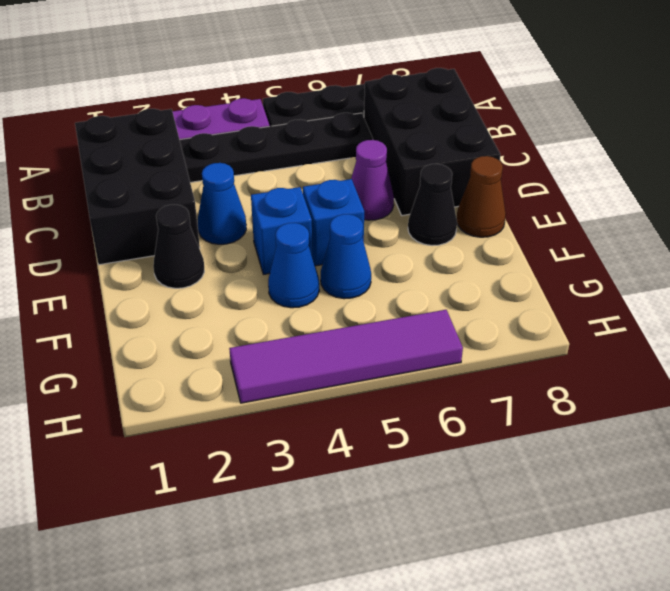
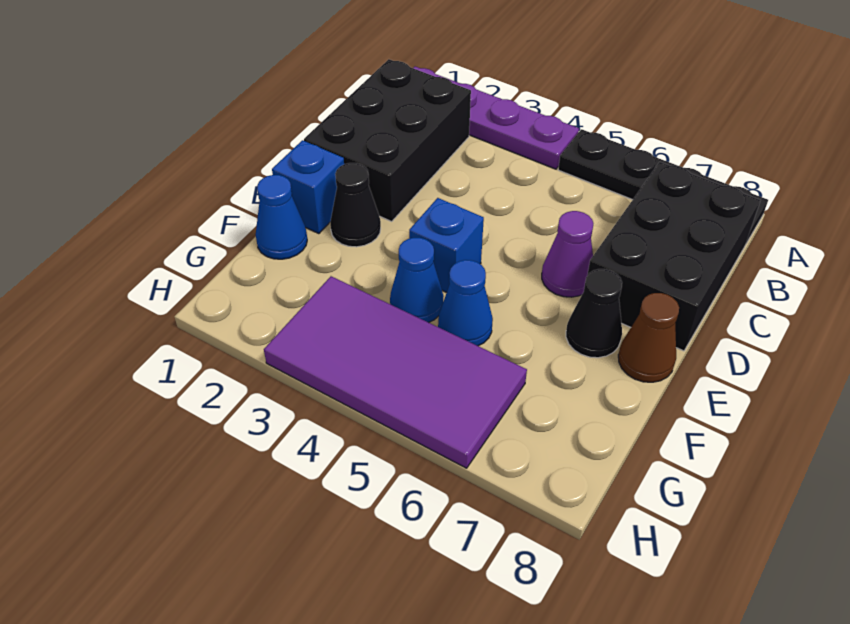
black plate B3:B6 level 1 -> none
blue cone D3 level 1 -> blue cone F1 level 1
blue brick E5 level 1 -> blue brick E1 level 1
purple tile H3:H6 level 1 -> purple tile G3:H6 level 1

